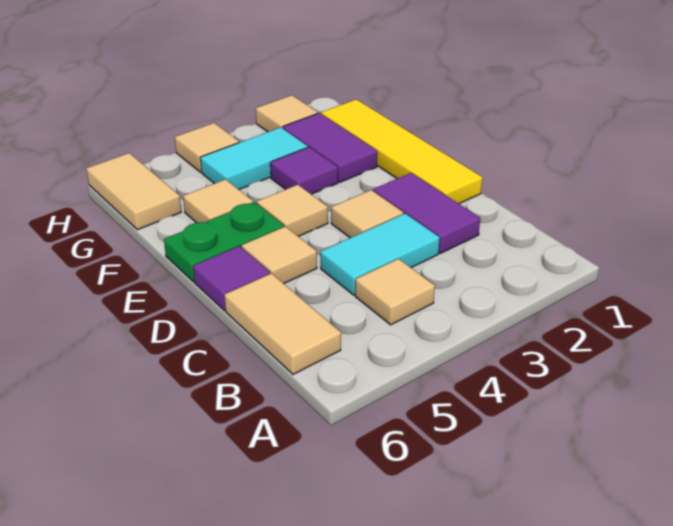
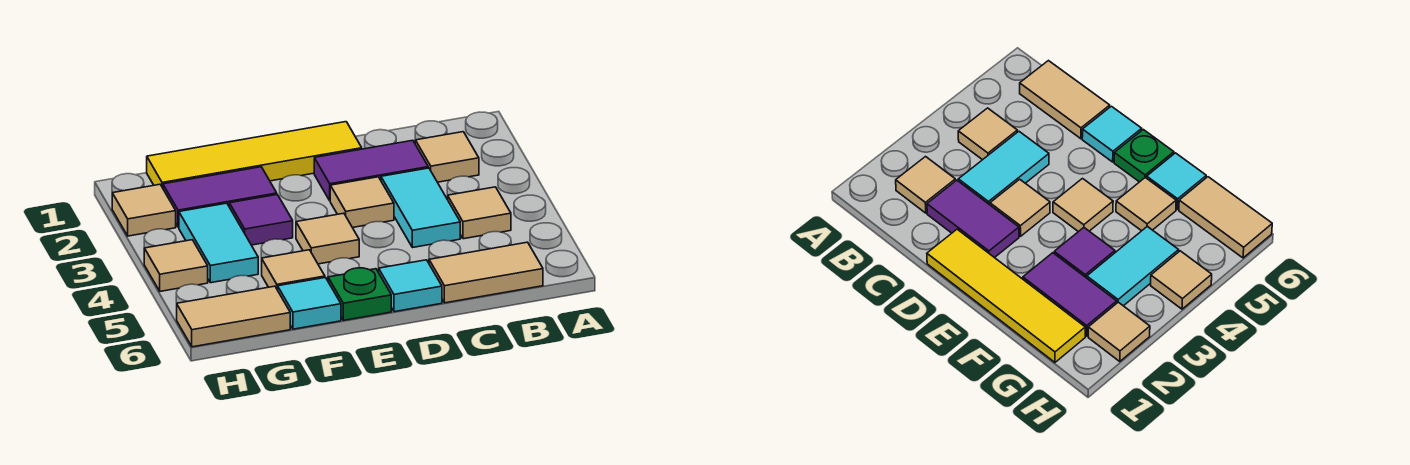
tan tile D5 level 1 -> tan tile B2 level 1
purple tile D6 level 1 -> cyan tile D6 level 1
green plate E5:E6 level 1 -> green plate E6 level 1
none -> cyan tile F6 level 1

